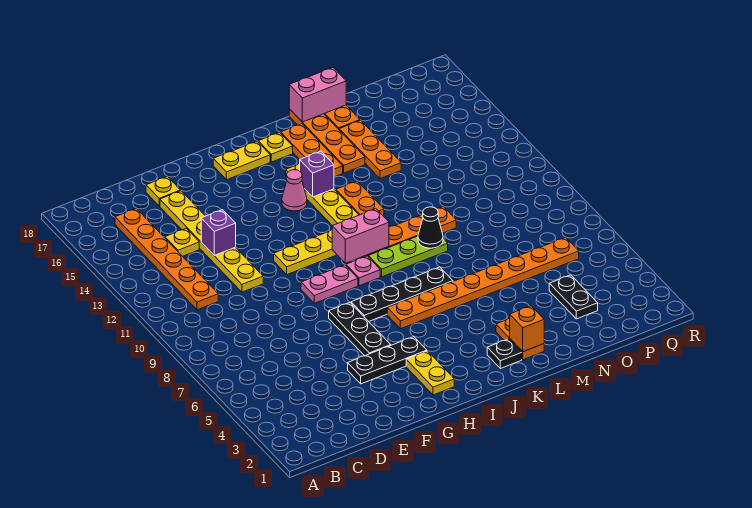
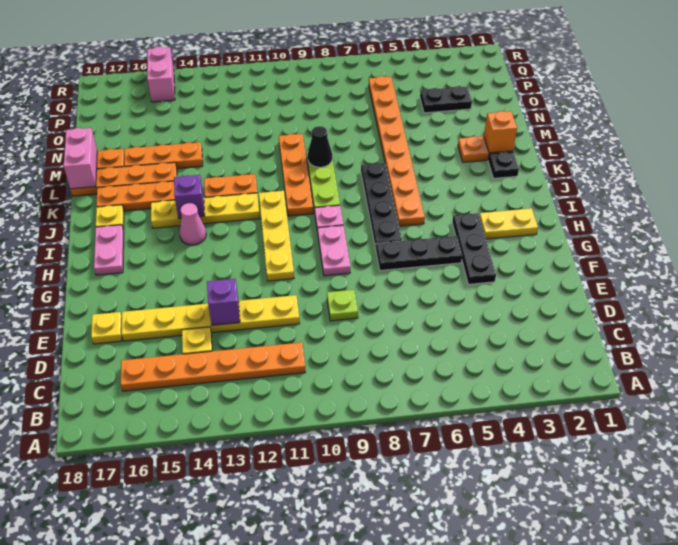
none -> lime plate E9 level 1
yellow plate H17:I17 level 1 -> pink plate H17:I17 level 1
pink brick I10:J10 level 2 -> pink brick Q15:R15 level 1

